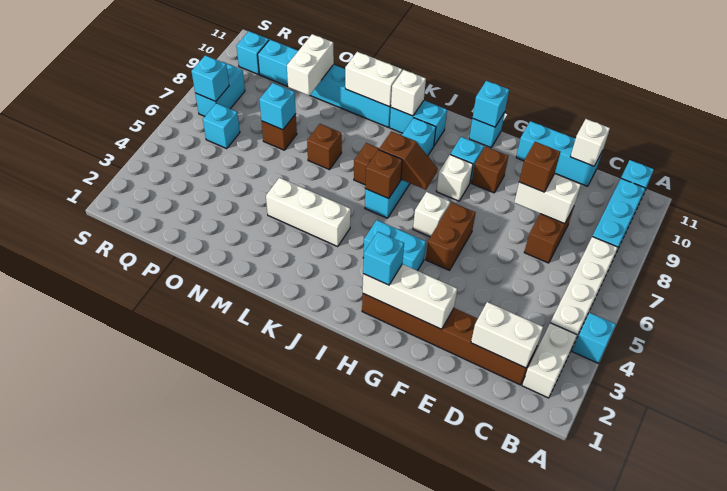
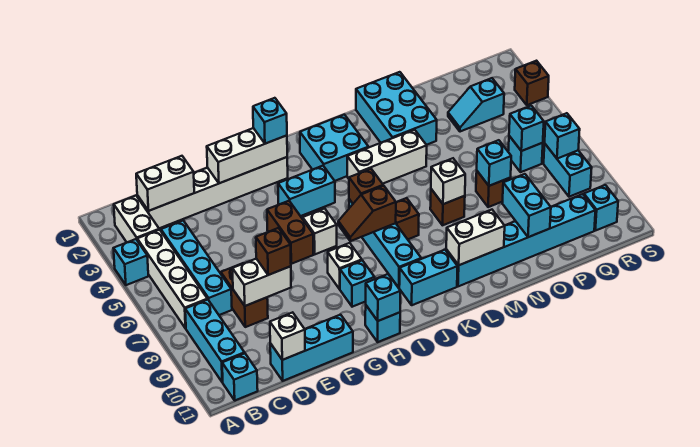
brown brick C2:H2 level 1 -> white brick C2:H2 level 1
none -> cyan brick C4:C7 level 1
brown brick G9 level 1 -> brown brick S3 level 1
none -> cyan brick J2:K3 level 1
white brick K10 level 2 -> white brick M7 level 2
none -> cyan brick M1:N3 level 1
white brick O9:O10 level 2 -> cyan brick O9:O10 level 2
none -> cyan slope P3:Q3 level 1 top Q
none -> cyan brick Q6 level 2

